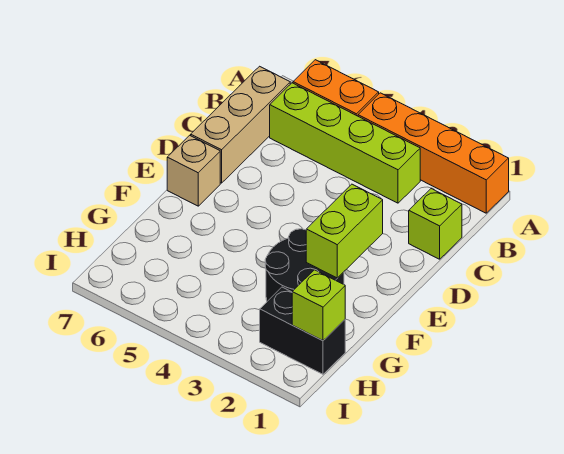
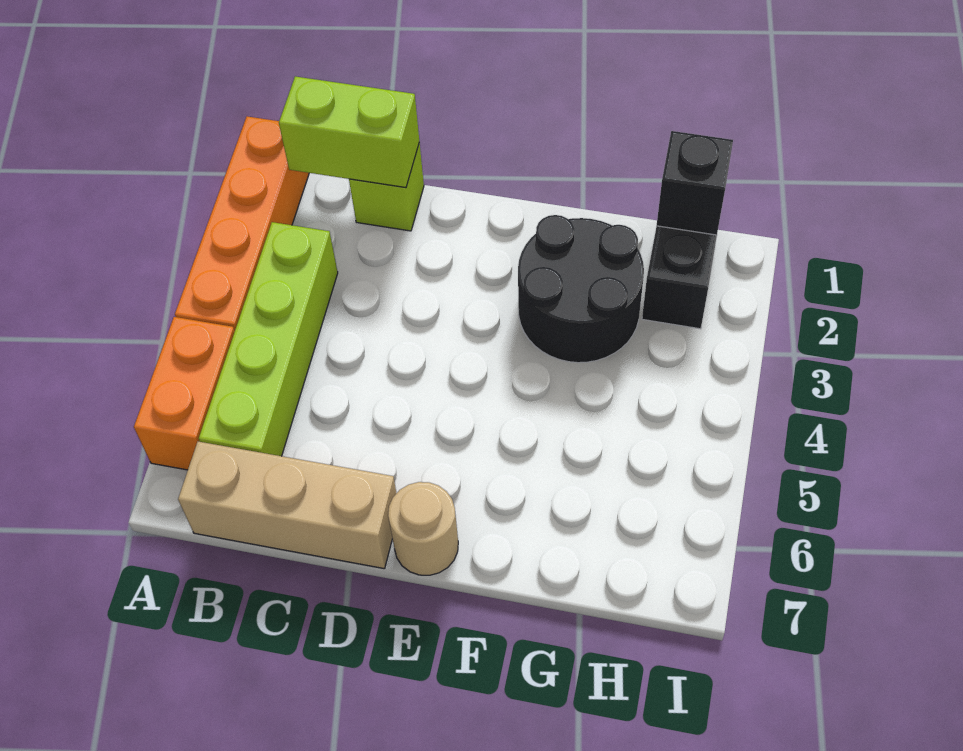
lime brick E2:F2 level 2 -> lime brick B1:C1 level 2
tan brick E7 level 1 -> tan round brick E7 level 1
lime brick H1 level 2 -> black brick H1 level 2

